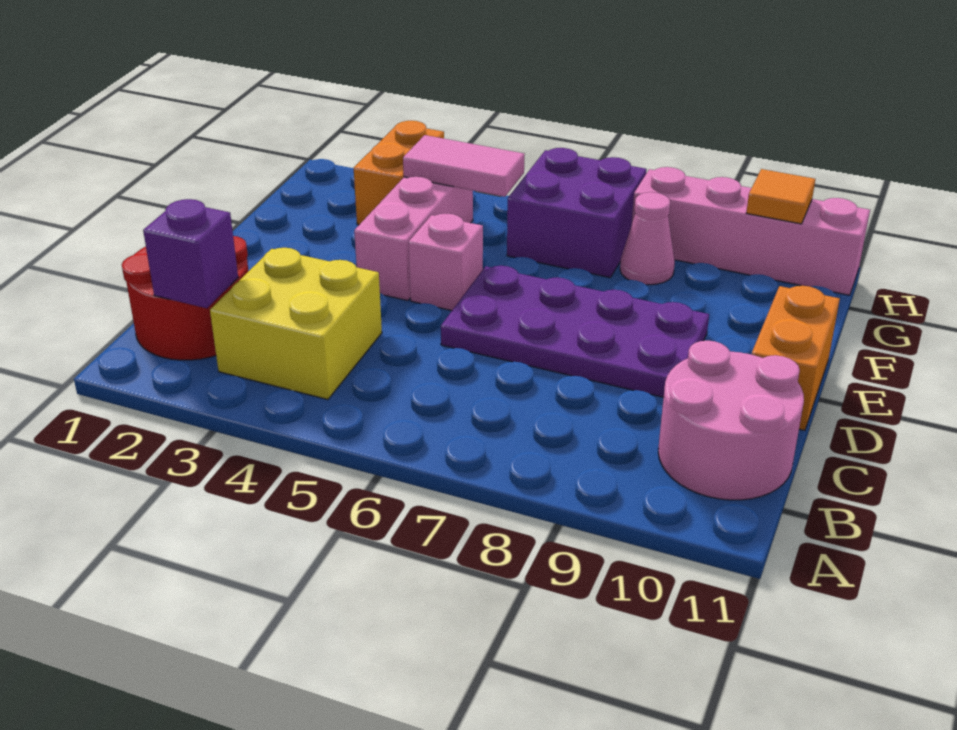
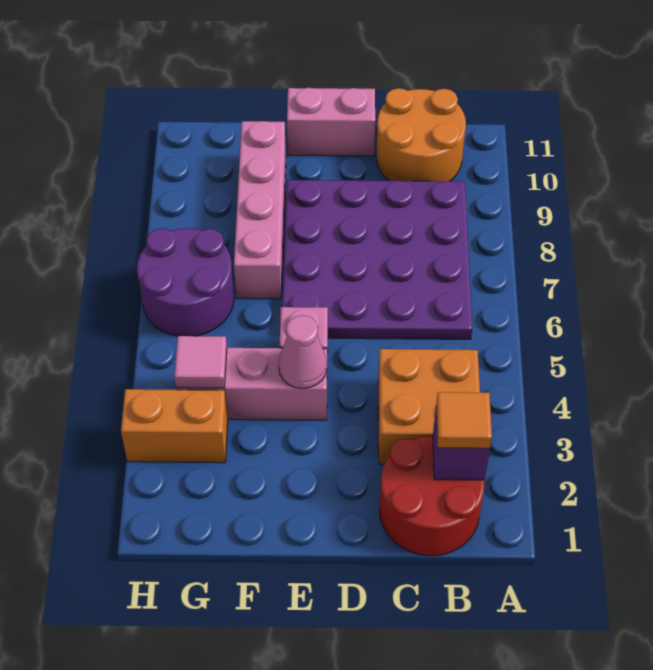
yellow brick B3:C4 level 1 -> orange brick B3:C4 level 1
pink round brick B10:C11 level 1 -> orange round brick B10:C11 level 1
purple plate D6:E9 level 1 -> purple plate B6:E9 level 1
orange brick D11:E11 level 1 -> pink brick D11:E11 level 1
pink tile G4:G5 level 2 -> pink tile G4 level 2
purple brick G6:H7 level 1 -> purple round brick G6:H7 level 1
pink cone G8 level 1 -> pink cone E4 level 2
pink brick H8:H11 level 1 -> pink brick F7:F10 level 1
orange tile H10 level 2 -> orange tile B2 level 3

